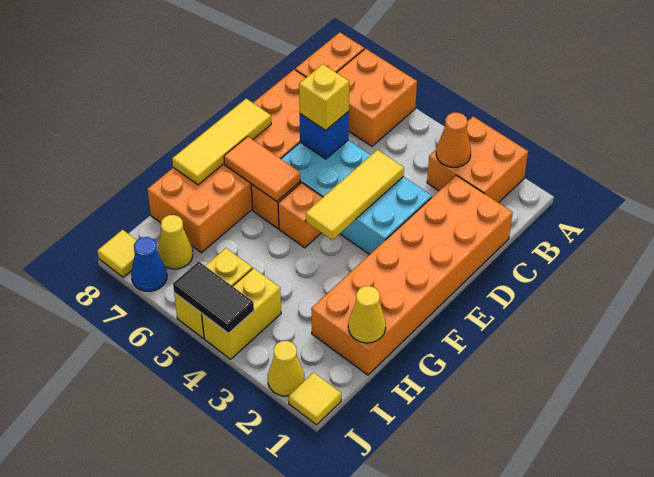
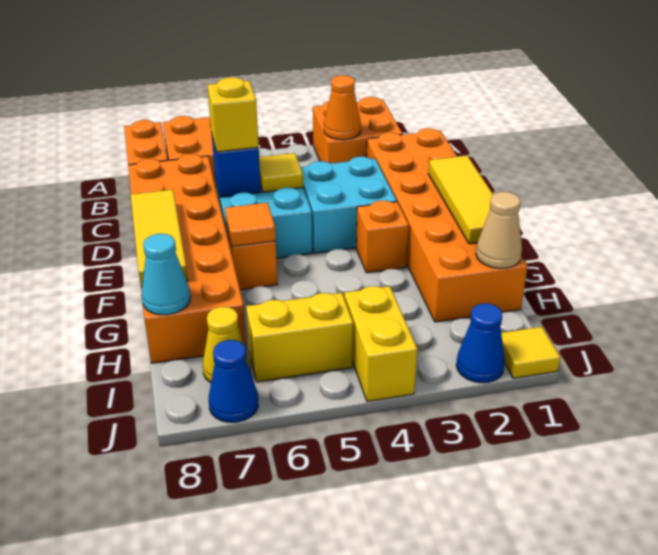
yellow tile D4:F4 level 2 -> yellow tile E1:G1 level 2
orange brick F5 level 1 -> orange brick F3 level 1
orange tile F6:F7 level 2 -> orange tile F6 level 2
yellow cone H1 level 2 -> tan cone H1 level 2
none -> cyan cone H8 level 2
yellow brick I5:J5 level 1 -> yellow brick I5:I6 level 1
yellow cone J2 level 1 -> blue cone J2 level 1
black tile J4:J5 level 2 -> none
yellow tile J8 level 1 -> yellow tile D5 level 2

